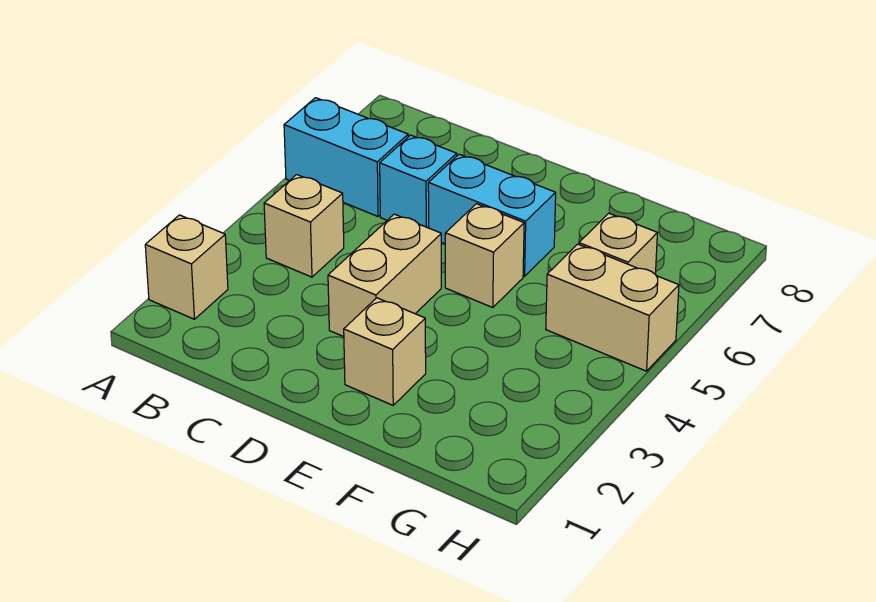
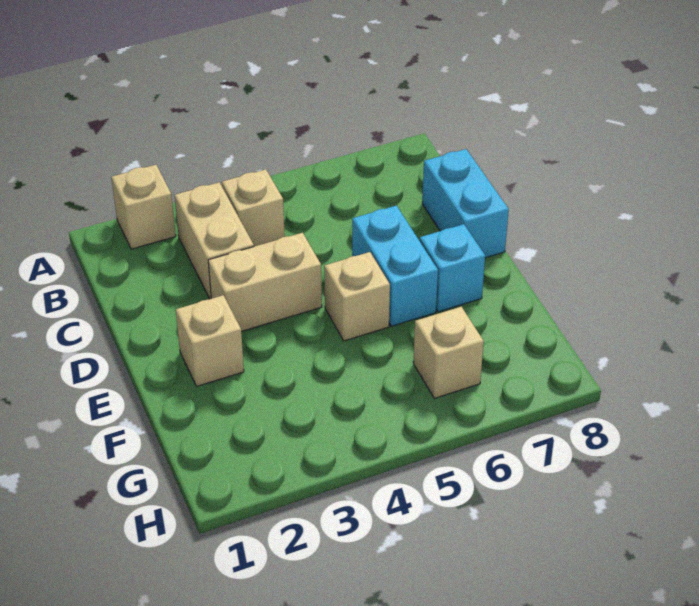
cyan brick A6:B6 level 1 -> cyan brick C8:D8 level 1
cyan brick C6 level 1 -> cyan brick E7 level 1
tan brick G5:H5 level 1 -> tan brick B3:C3 level 1

